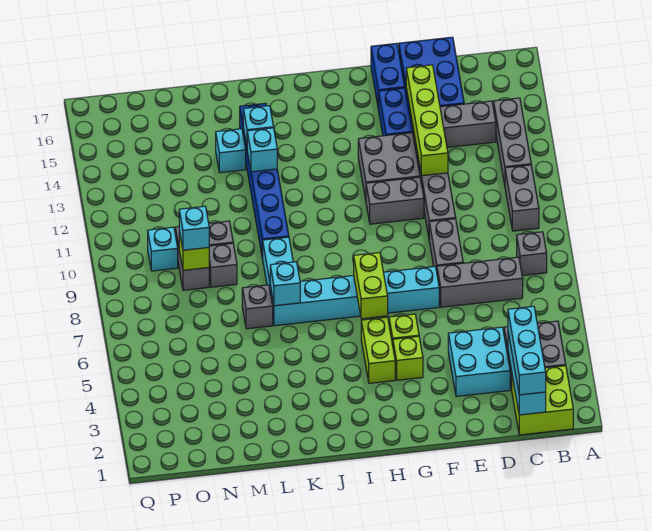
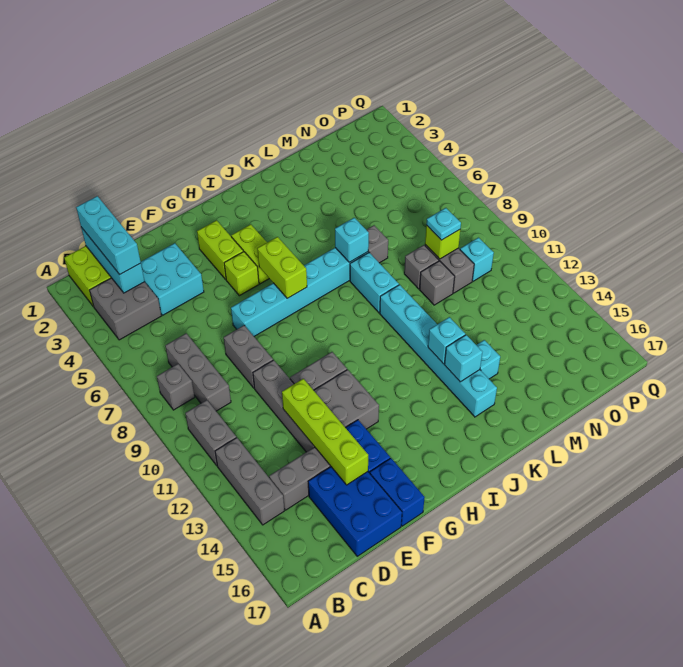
grey brick C7:E7 level 1 -> grey brick C7:C9 level 1
lime brick G4 level 1 -> lime brick G3:G4 level 1
blue brick K10:K15 level 1 -> cyan brick K10:K15 level 1
cyan brick N9 level 3 -> cyan plate N9 level 3

